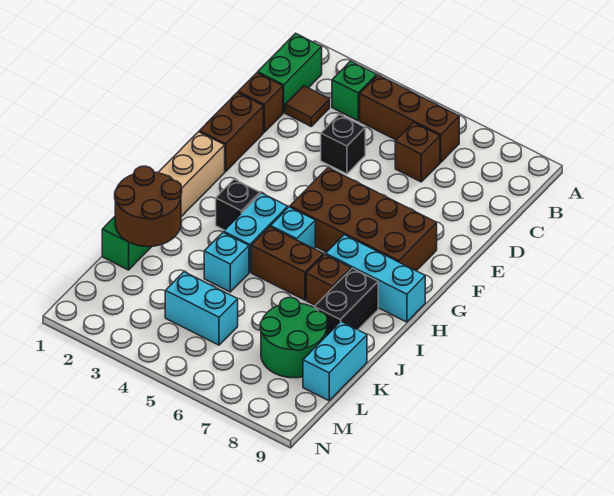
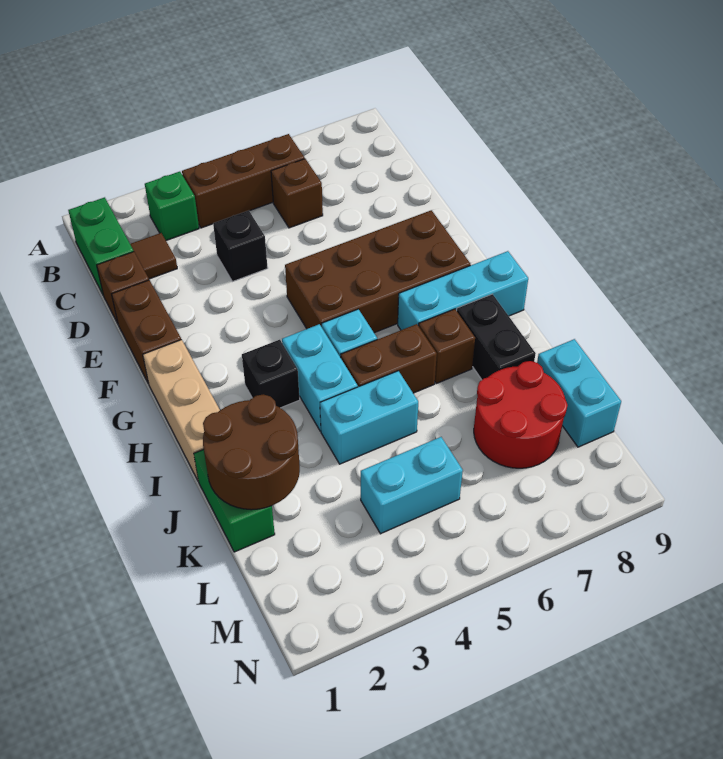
cyan brick J4 level 1 -> cyan brick J4:J5 level 1
green round brick K7:L8 level 1 -> red round brick K7:L8 level 1

